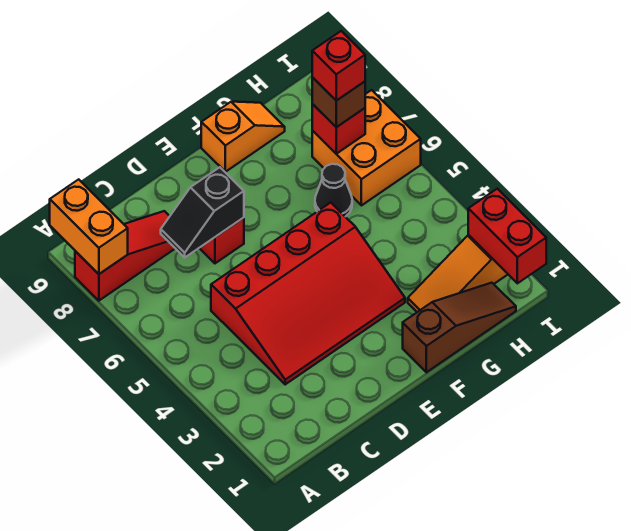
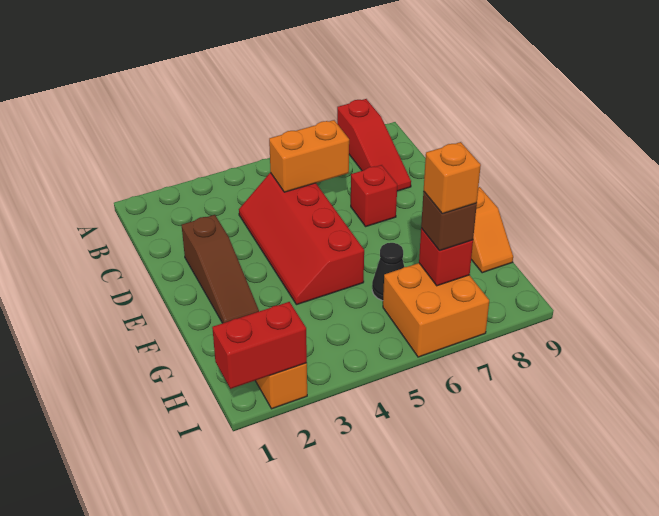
orange brick A8:A9 level 2 -> orange brick C5:C6 level 2
red slope C3:F5 level 1 top 5 -> red slope C4:F5 level 1 top 5
black slope C7:D7 level 2 top D -> none
brown slope F1:H1 level 1 top F -> brown slope D2:F2 level 1 top D
red brick H7 level 4 -> orange brick H7 level 4

